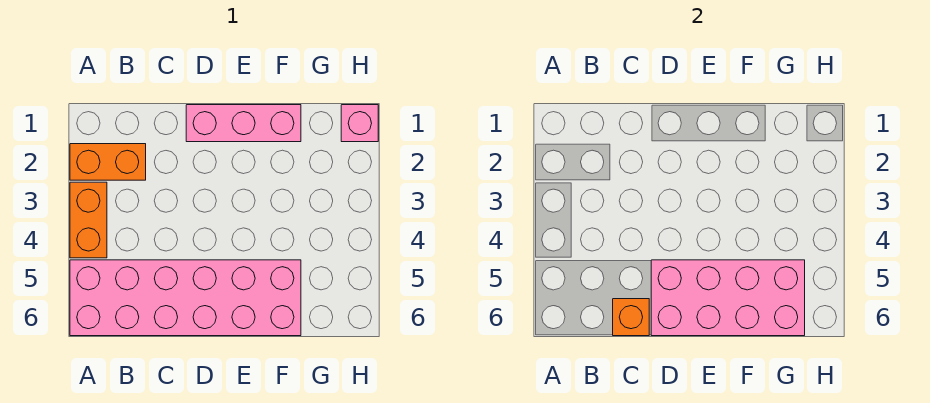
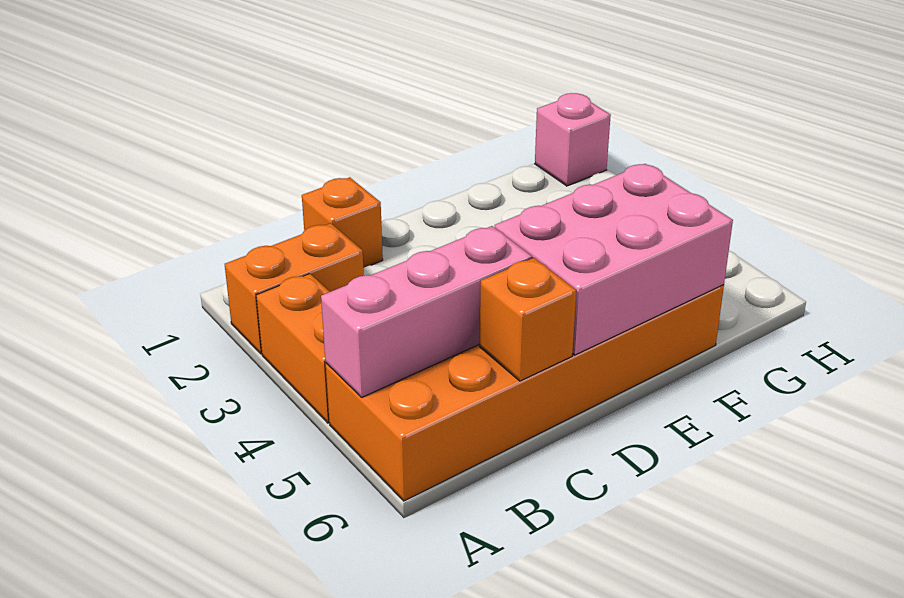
pink brick A5:F6 level 1 -> orange brick A5:F6 level 1
none -> orange brick C1 level 1
pink brick D1:F1 level 1 -> pink brick A5:C5 level 2
pink brick D5:G6 level 2 -> pink brick D5:F6 level 2

